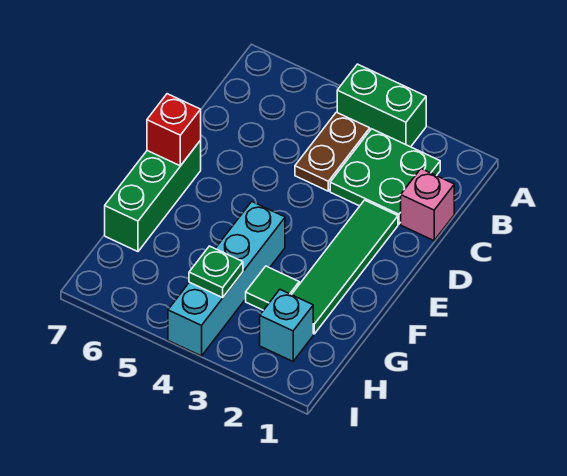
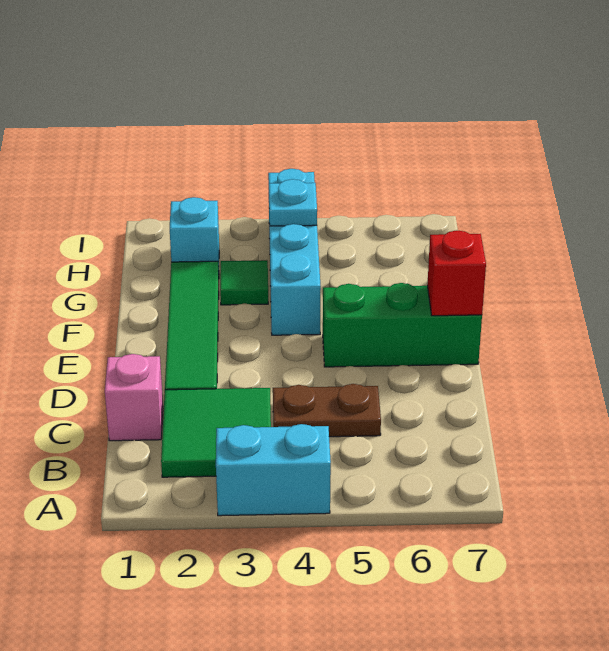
green brick A3:A4 level 1 -> cyan brick A3:A4 level 1
green plate B2:C3 level 1 -> green tile B2:C3 level 1
brown plate B4:C4 level 1 -> brown plate C4:C5 level 1
green brick E7:G7 level 1 -> green brick E5:E7 level 1
green plate H4 level 2 -> cyan plate H4 level 2

